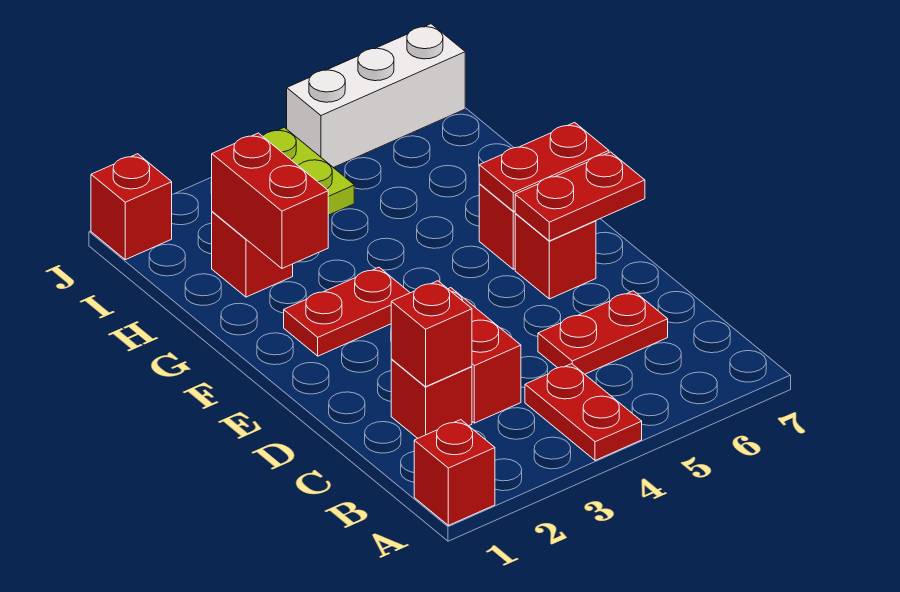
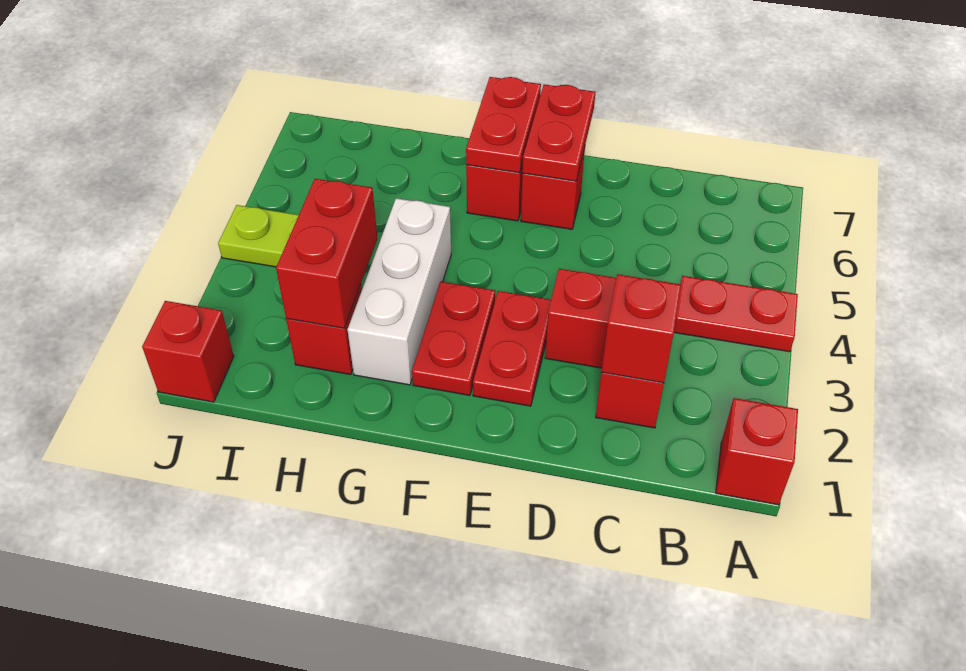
red plate C5:C6 level 1 -> red plate E2:E3 level 1
red brick G2:H2 level 2 -> red brick H2:H3 level 2
white brick J5:J7 level 1 -> white brick G2:G4 level 1

